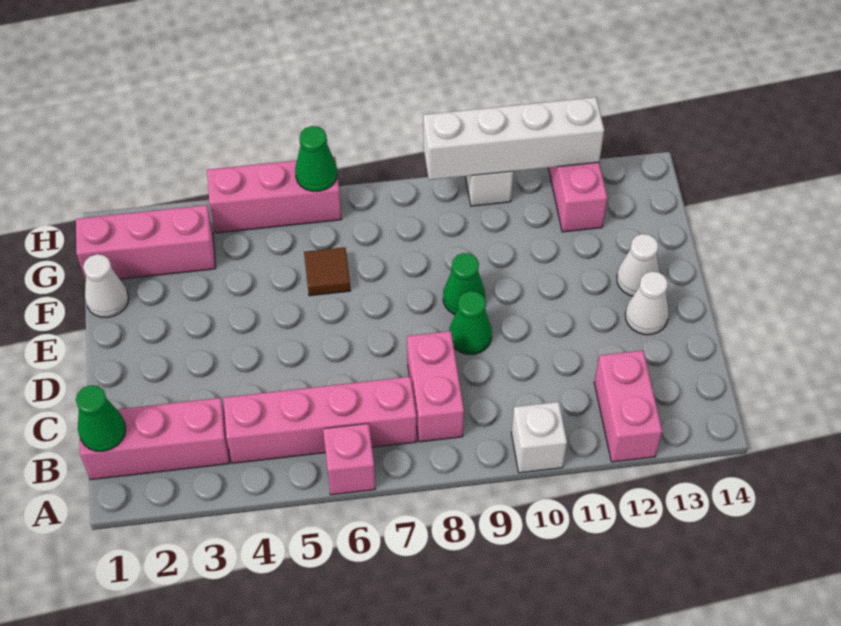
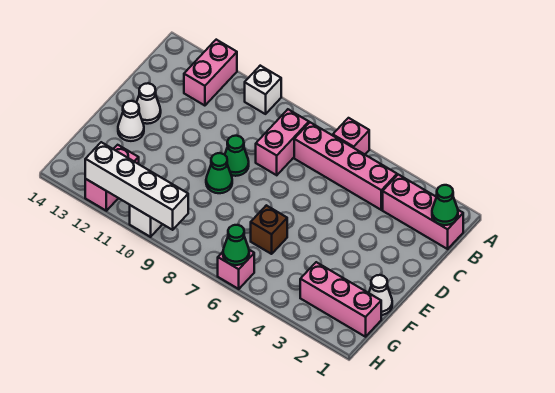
brown tile F6 level 1 -> brown brick F6 level 1
pink brick H4:H6 level 1 -> pink brick H6 level 1

